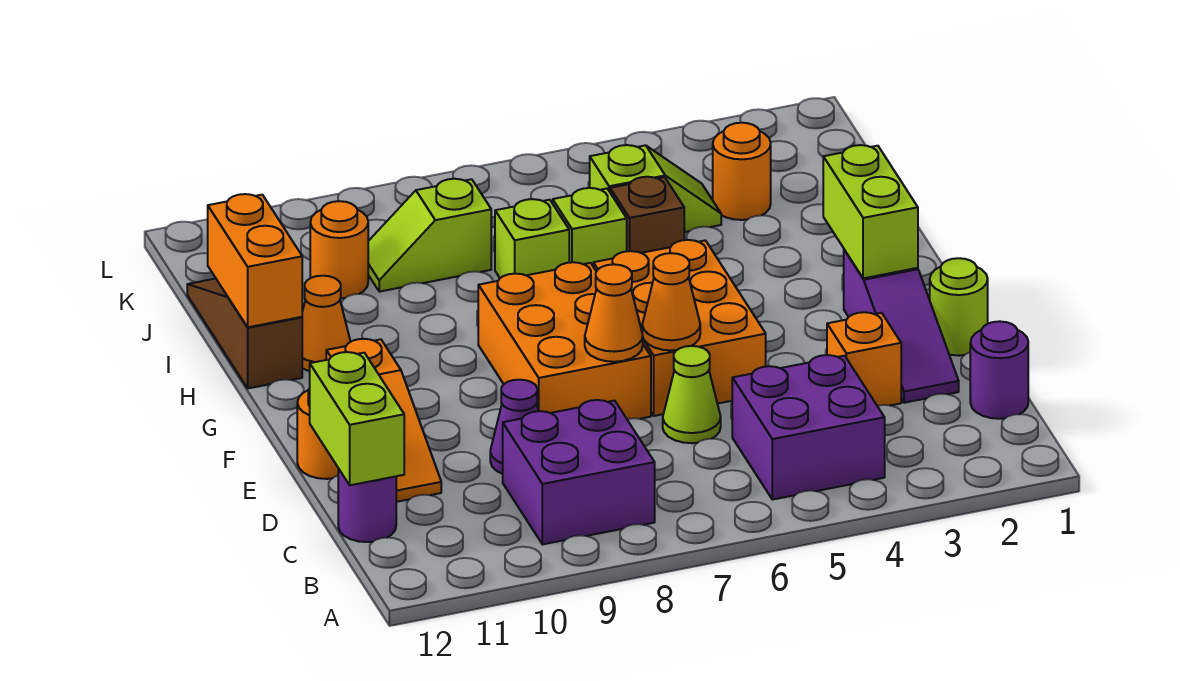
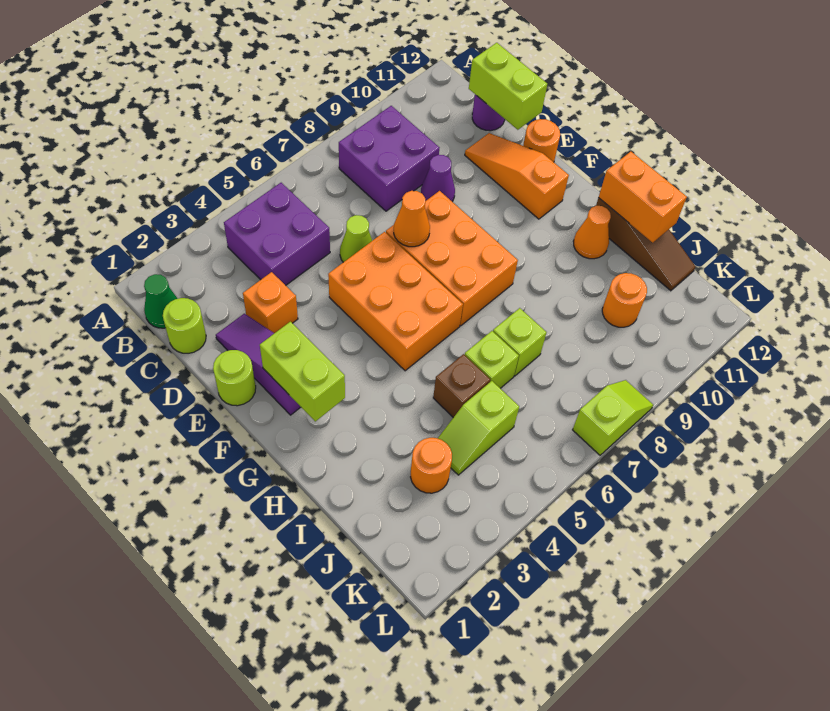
none -> green cone B1 level 1
purple round brick C1 level 1 -> lime round brick C1 level 1
orange cone E6 level 2 -> none
lime slope J8:J9 level 1 top 8 -> lime slope L7:L8 level 1 top 7

